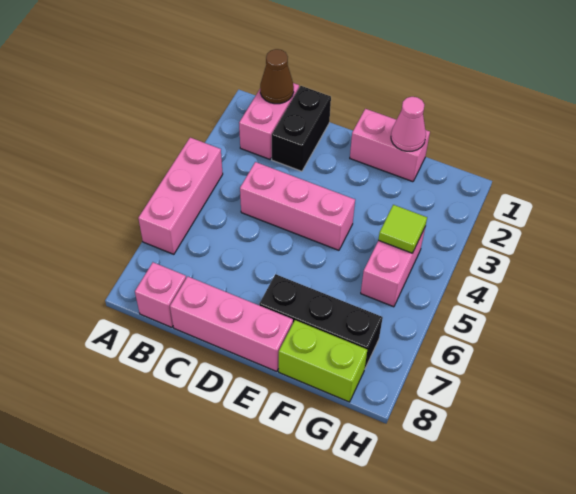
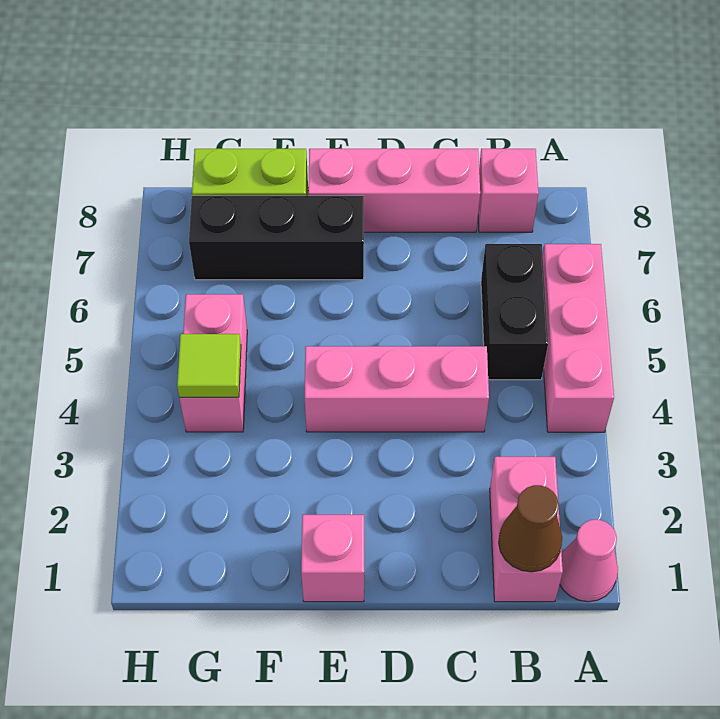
black brick C1:C2 level 1 -> black brick B5:B6 level 1
pink brick E1:F1 level 1 -> pink brick E1 level 1
pink cone F1 level 2 -> pink cone A1 level 1

